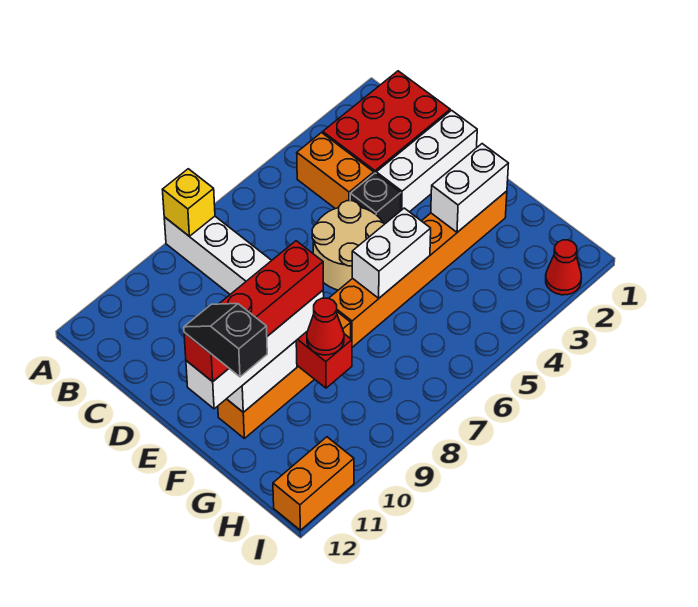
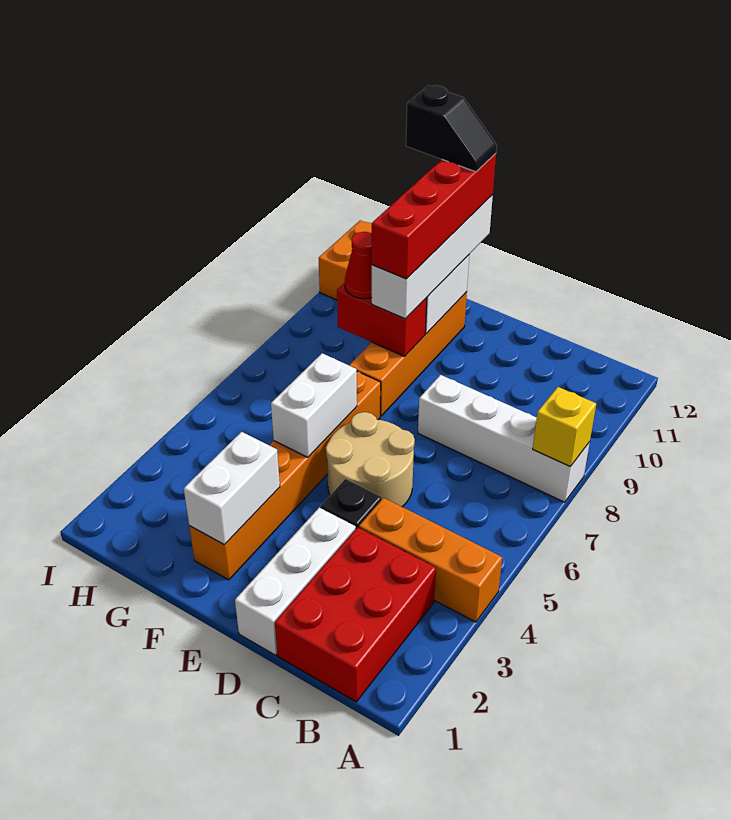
orange brick B4:C4 level 1 -> orange brick A4:C4 level 1
red cone I2 level 1 -> none

